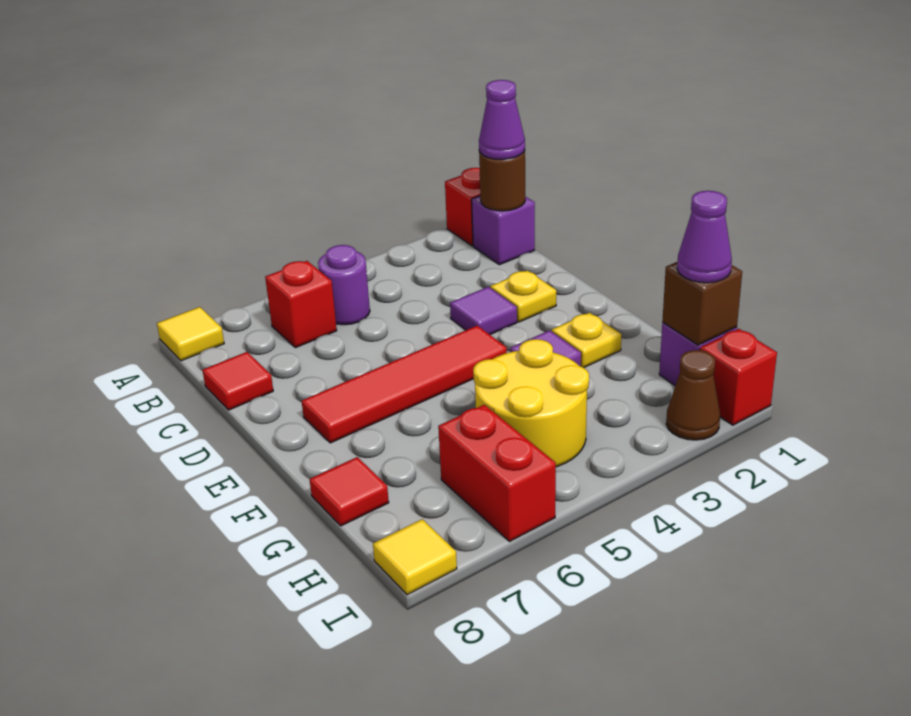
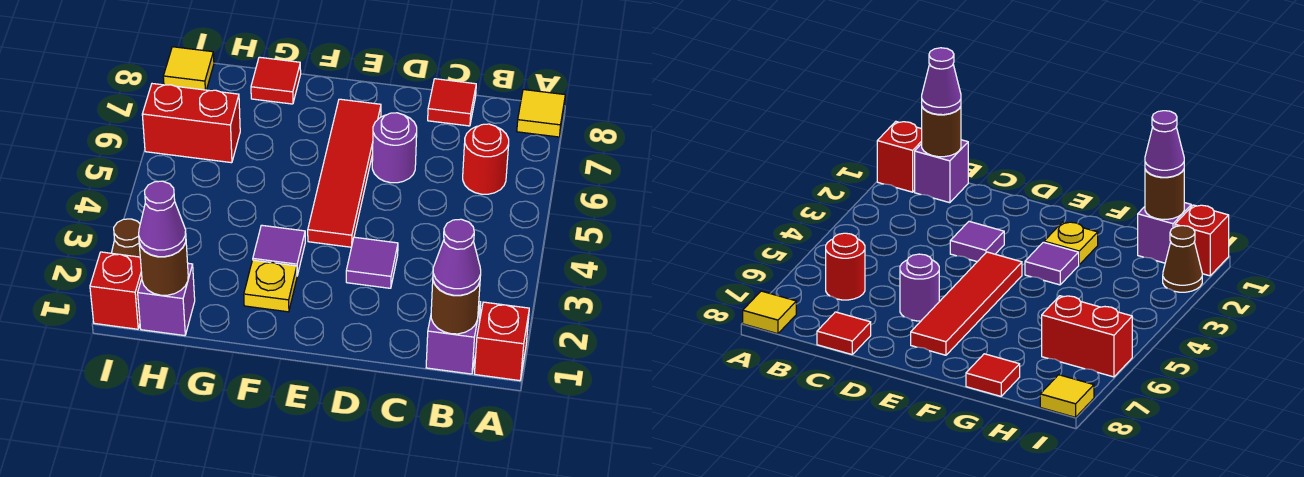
purple round brick B5 level 1 -> purple round brick D6 level 1
red brick B6 level 1 -> red round brick B6 level 1
yellow plate D2 level 1 -> none
yellow round brick G4:H5 level 1 -> none
brown brick H1 level 2 -> brown round brick H1 level 2

